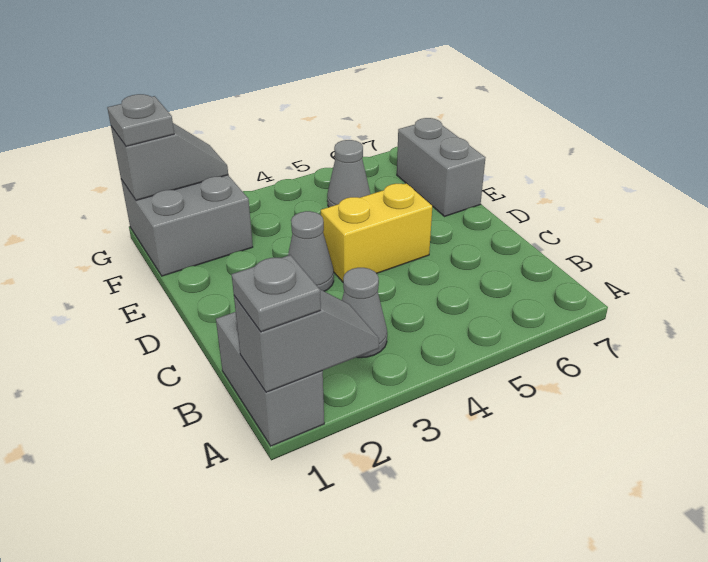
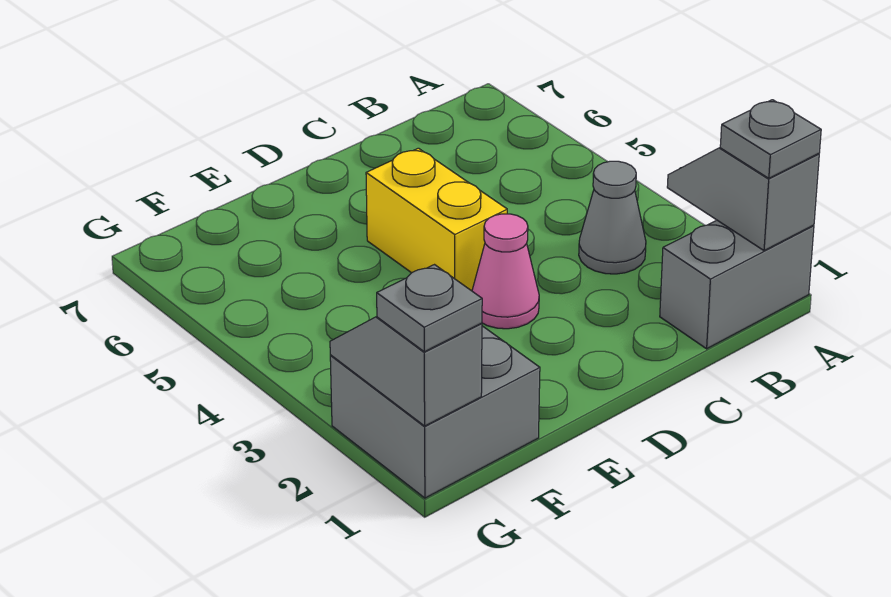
grey cone D3 level 1 -> pink cone D3 level 1
grey brick E7:F7 level 1 -> none
grey cone F5 level 1 -> none

